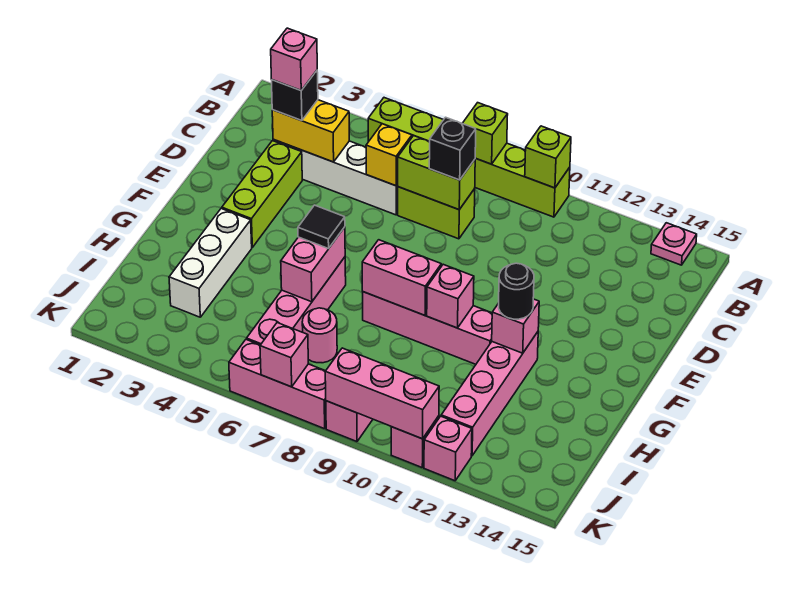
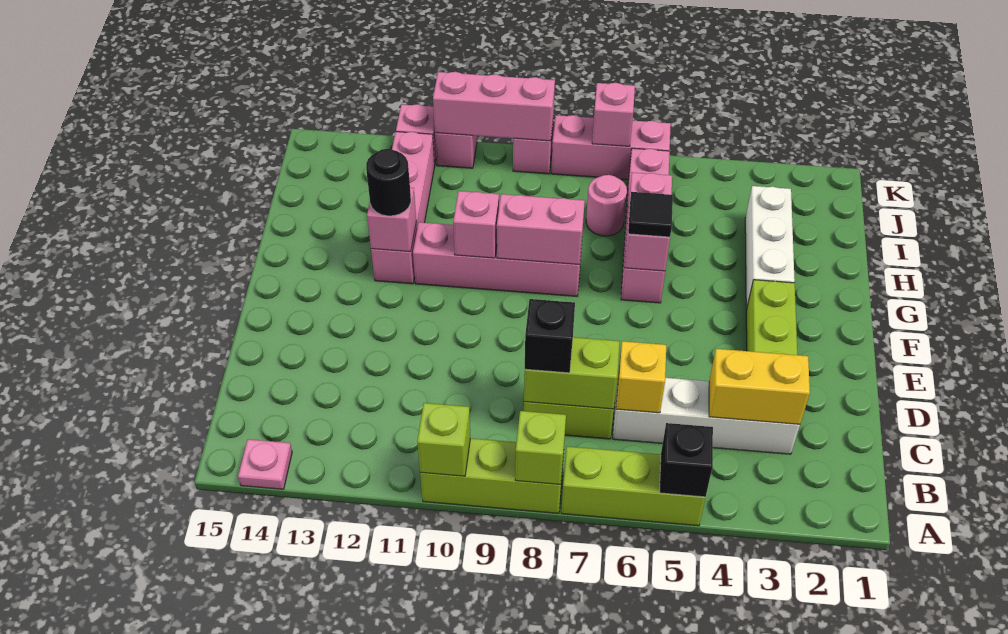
black brick C3 level 3 -> black brick A5 level 2
pink brick C3 level 4 -> none

